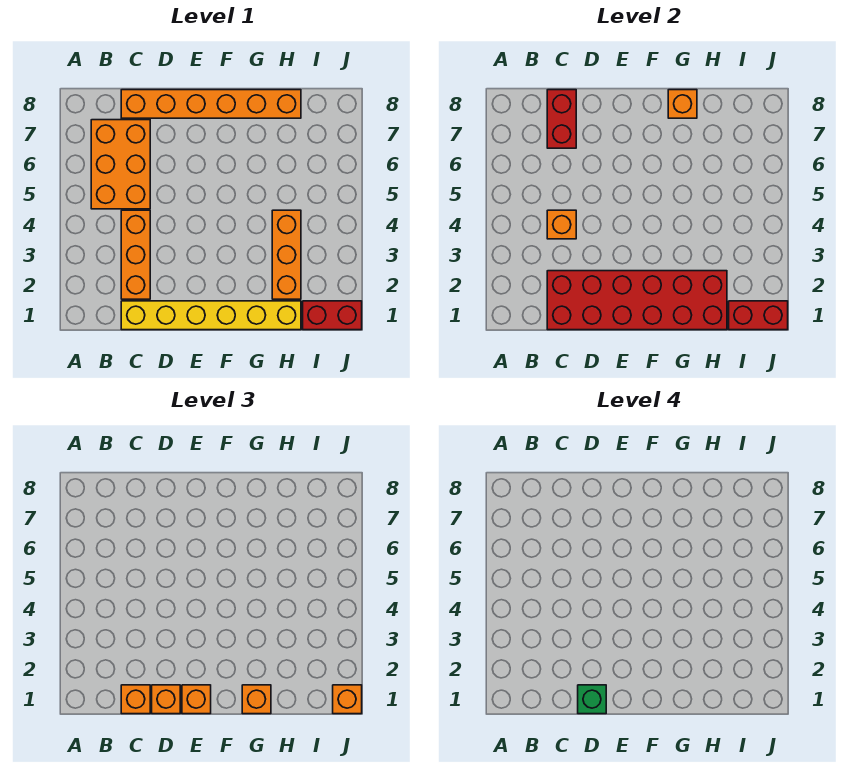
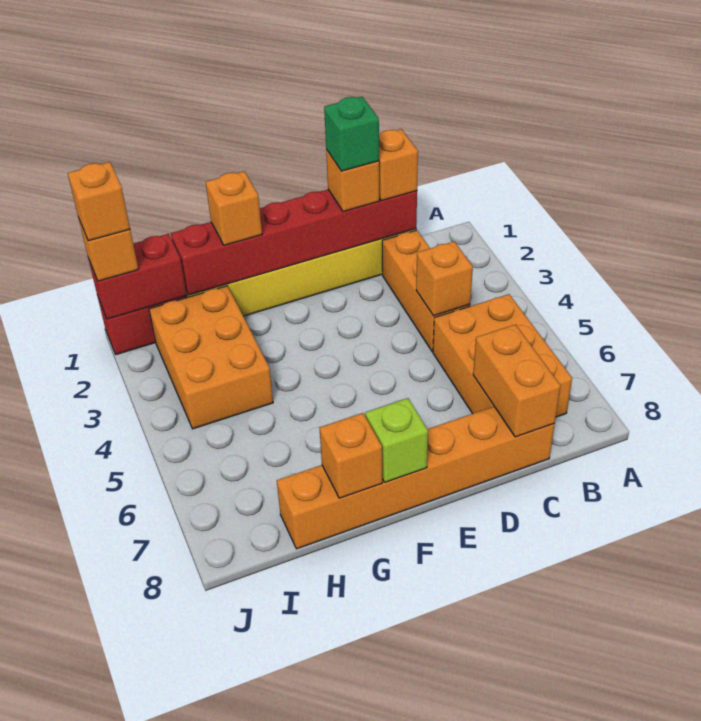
red brick C1:H2 level 2 -> red brick C1:H1 level 2
red brick C7:C8 level 2 -> orange brick C7:C8 level 2
orange brick E1 level 3 -> orange brick J1 level 4
none -> lime brick F8 level 2
orange brick H2:H4 level 1 -> orange brick H2:I4 level 1

